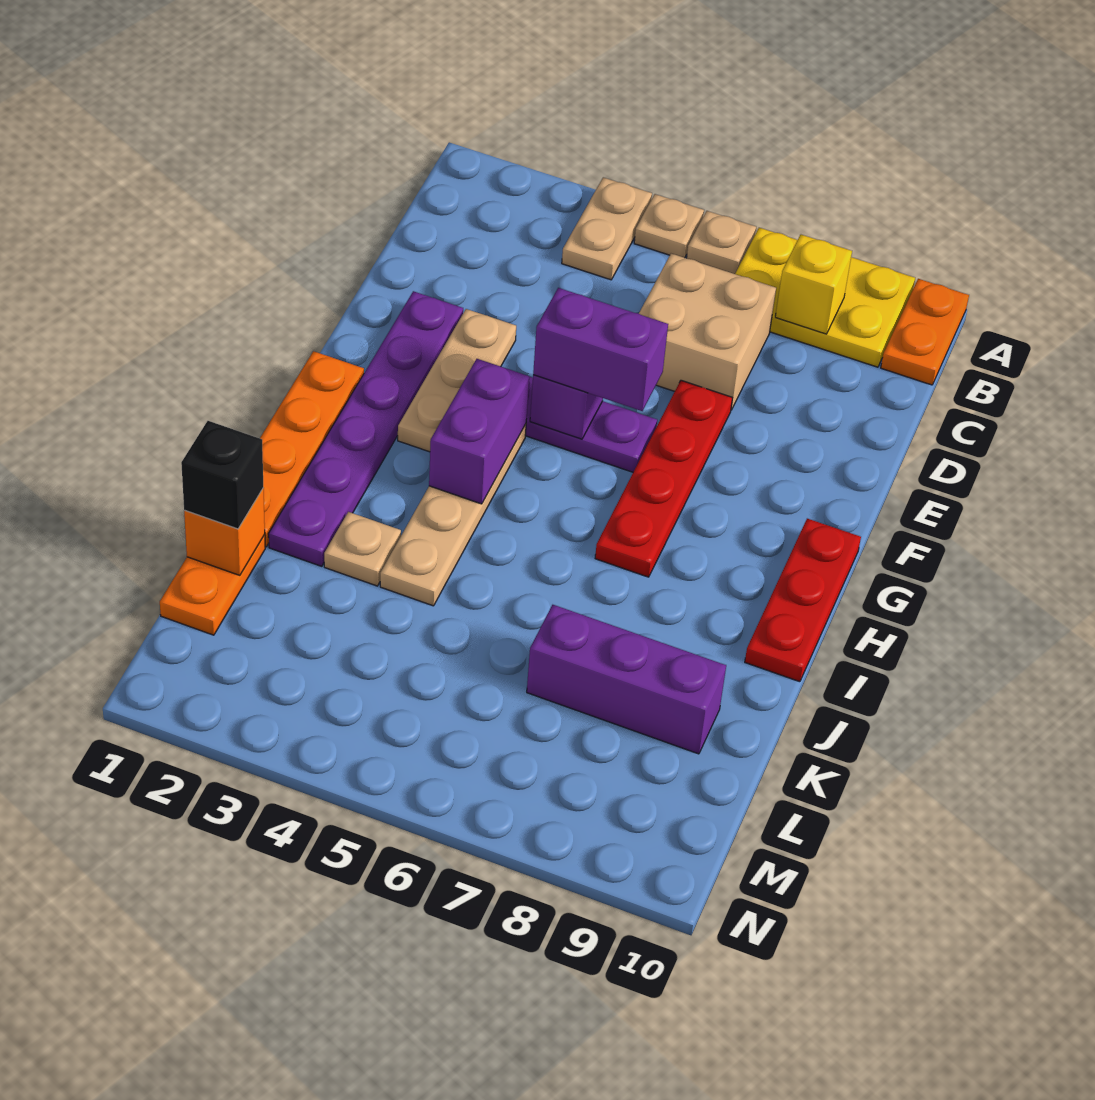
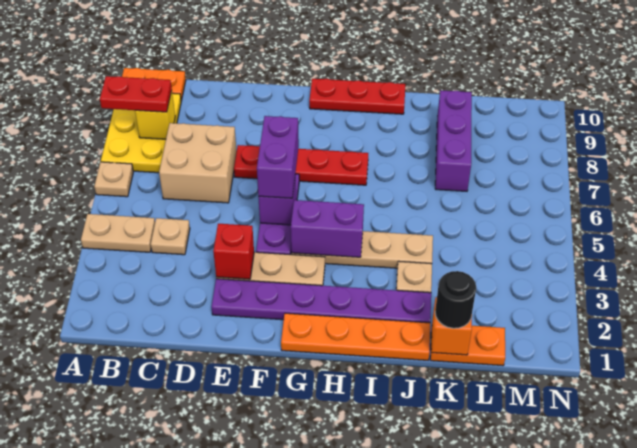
tan plate A5 level 1 -> tan plate C4 level 1
none -> red plate A8:B8 level 3
none -> red brick E3 level 2
black brick K1 level 3 -> black round brick K1 level 3

